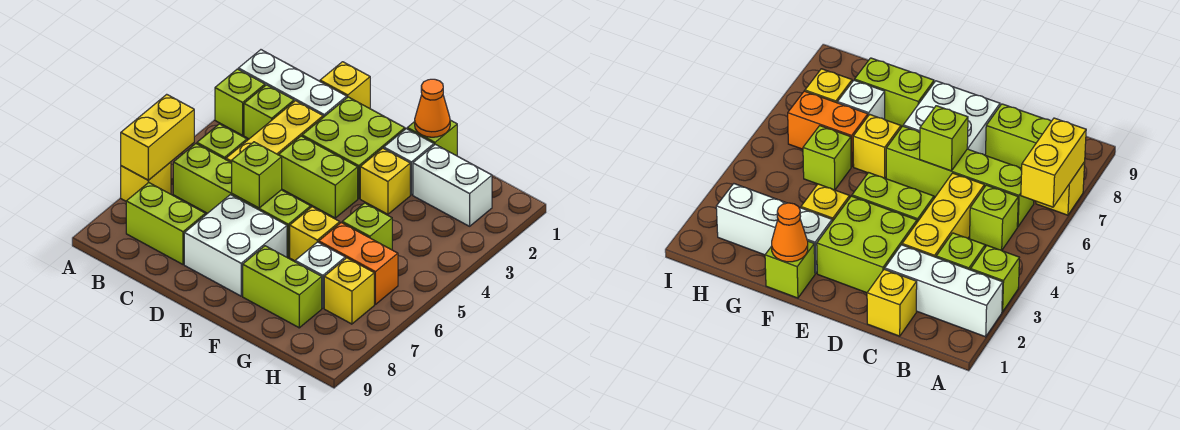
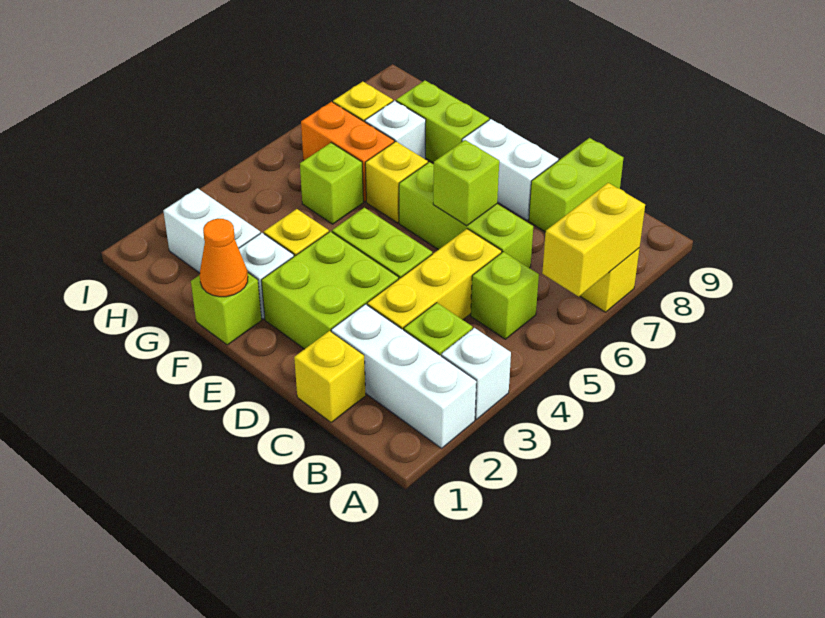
lime brick A3 level 1 -> white brick A3 level 1
lime brick B6:E6 level 1 -> lime brick C6:E6 level 1
lime brick B8:C8 level 1 -> lime brick C8:C9 level 1
white brick D7:E8 level 1 -> white brick D8:E8 level 1

